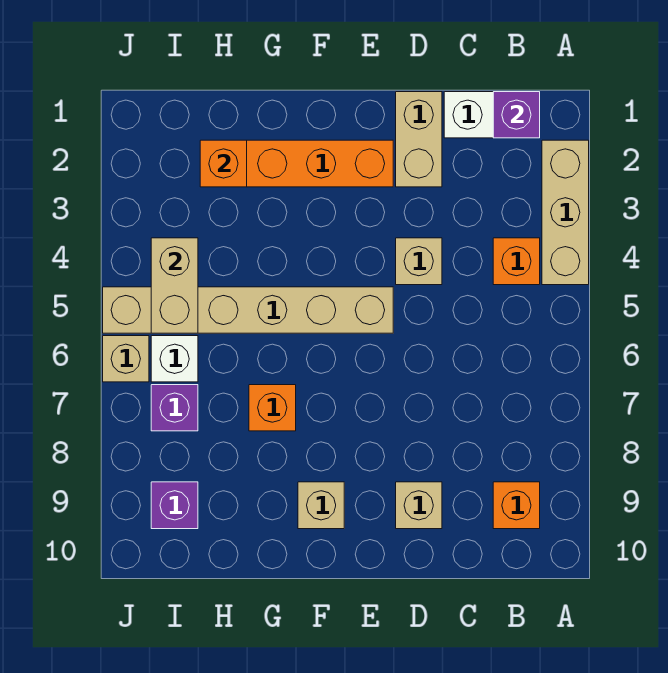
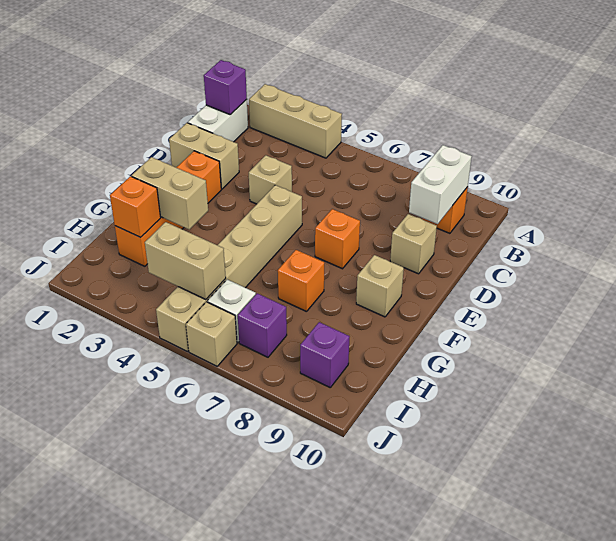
orange brick B4 level 1 -> orange brick E7 level 1
none -> white brick B9:C9 level 2
none -> tan brick G2:G3 level 2

